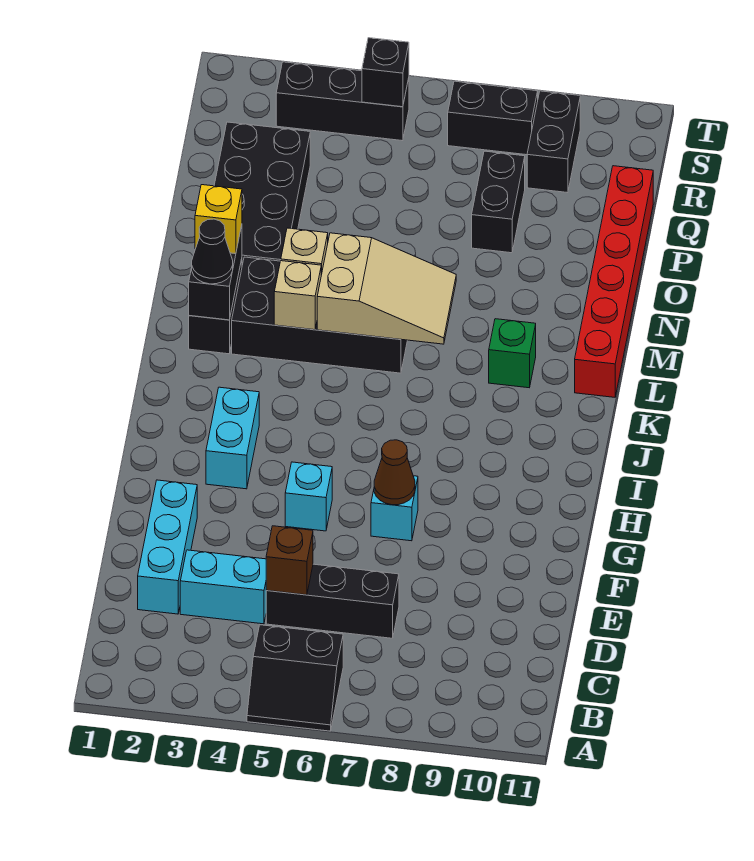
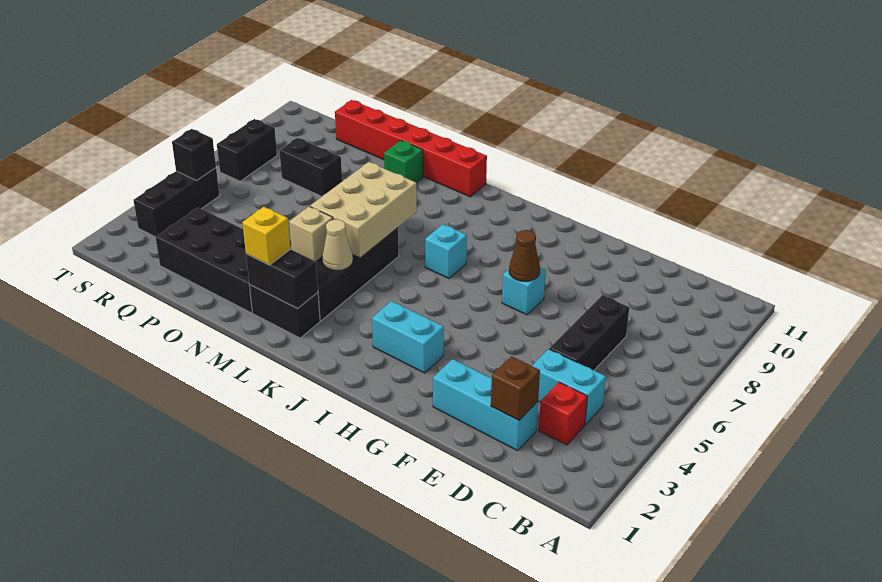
black slope A5:B6 level 1 top B -> none
none -> red brick C3 level 1
cyan brick D3:D4 level 1 -> cyan brick C4:D4 level 1
brown brick D5 level 2 -> brown brick D2 level 2
cyan brick G5 level 1 -> cyan brick J7 level 1
black cone L2 level 3 -> none
tan brick L4 level 2 -> tan cone L4 level 2
tan slope L5:M7 level 2 top 5 -> tan brick L5:M7 level 2
green brick L9 level 1 -> green brick N10 level 1
black brick R9:S9 level 1 -> none

